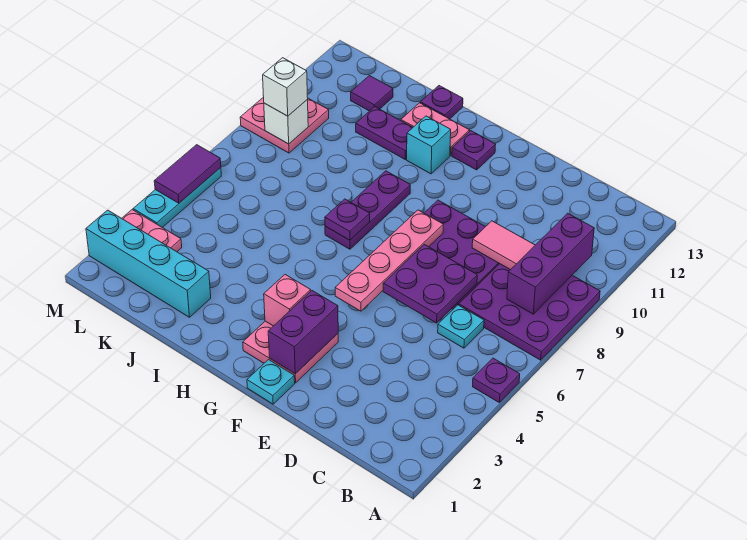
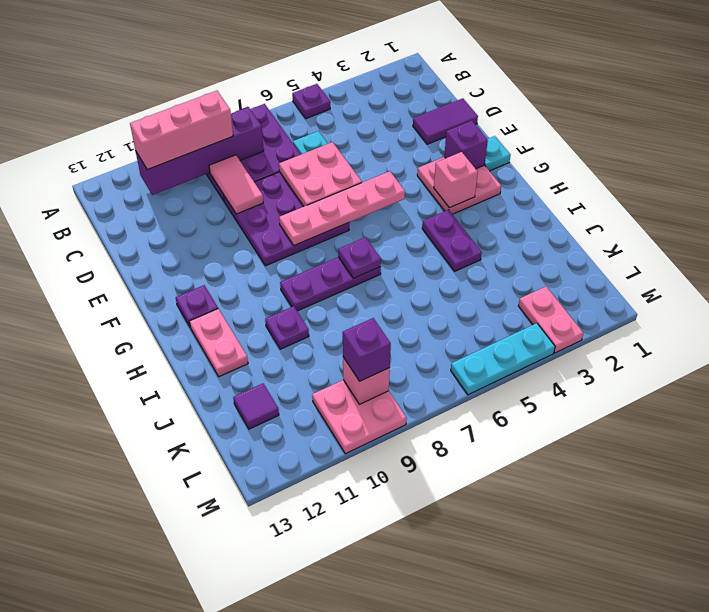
purple brick B8:B10 level 2 -> purple brick B8:B11 level 2
none -> pink brick B9:B11 level 3
purple plate D6:E7 level 2 -> pink plate D6:E7 level 2
purple brick F2:F3 level 2 -> purple brick F2 level 2
cyan brick H11 level 1 -> none
purple plate I11:J11 level 1 -> purple plate H4:I4 level 1
purple plate I13 level 1 -> purple plate I10 level 1
cyan brick J2:M2 level 1 -> none
white brick L9 level 2 -> pink brick L9 level 2
white brick L9 level 3 -> purple brick L9 level 3
purple tile M5:M6 level 2 -> purple tile D1:D2 level 1

